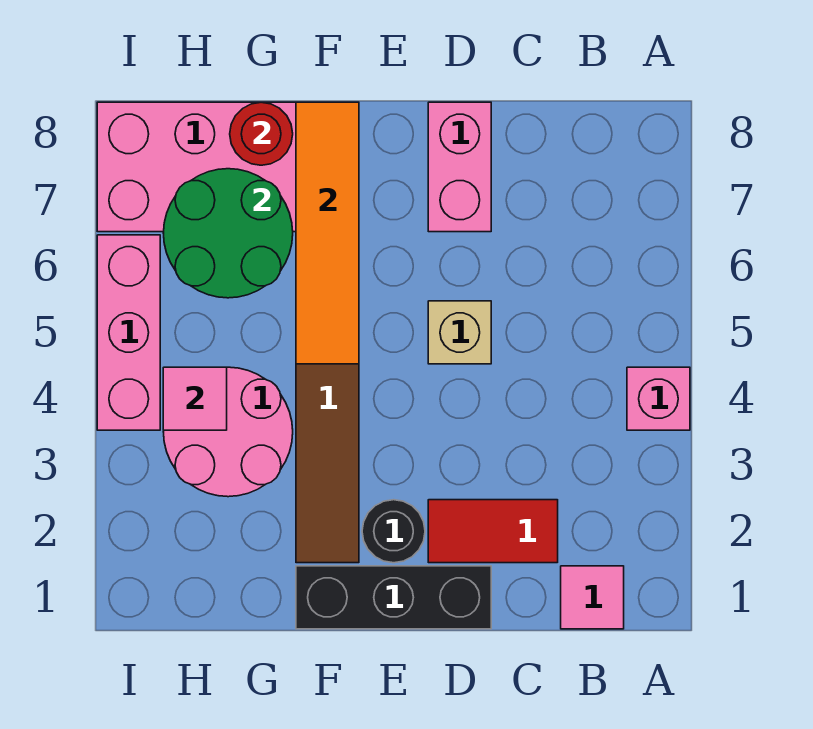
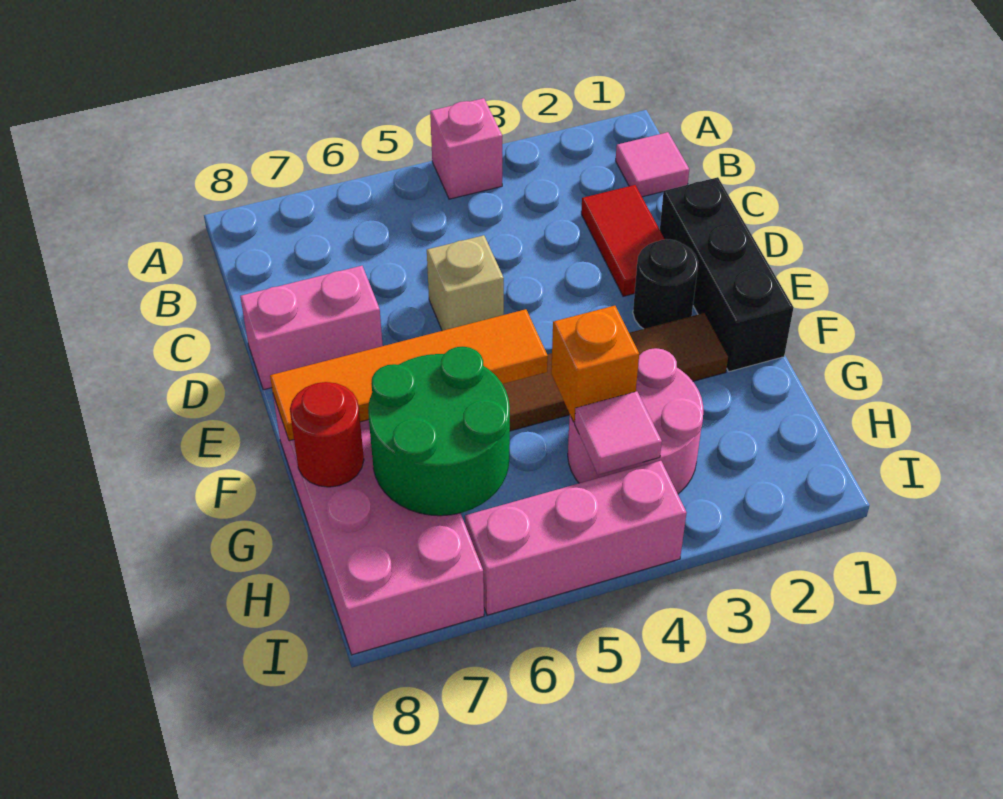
none -> orange brick G4 level 2

